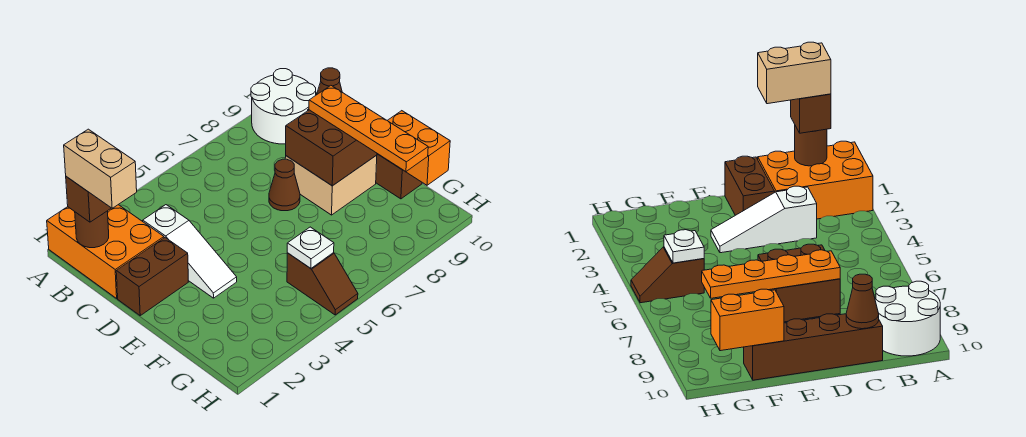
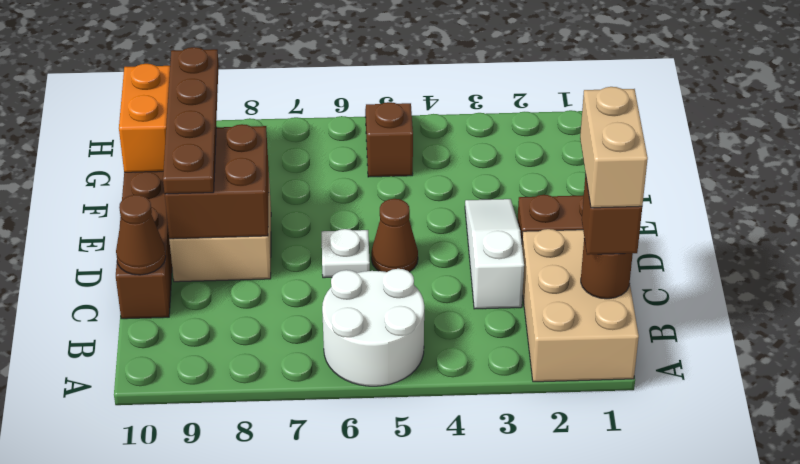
orange brick A1:C2 level 1 -> tan brick A1:C2 level 1
white round brick A9:B10 level 1 -> white round brick A5:B6 level 1
brown cone D7 level 1 -> brown cone D5 level 1
orange plate D9:G9 level 3 -> brown plate D9:G9 level 3
white plate G5 level 2 -> white plate D6 level 1

